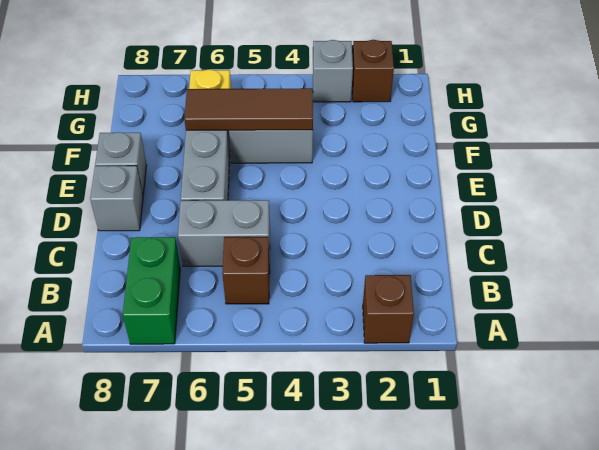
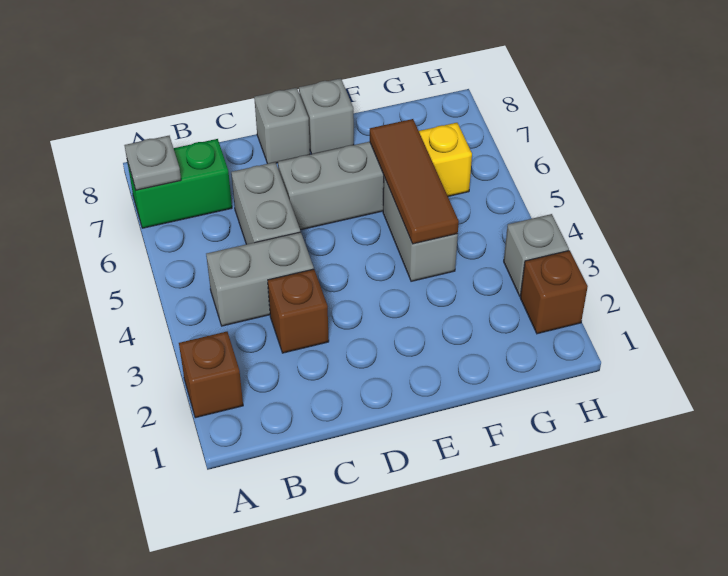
none -> grey plate A7 level 2
none -> grey brick B4:C4 level 1
brown brick B5 level 1 -> brown brick C3 level 1

